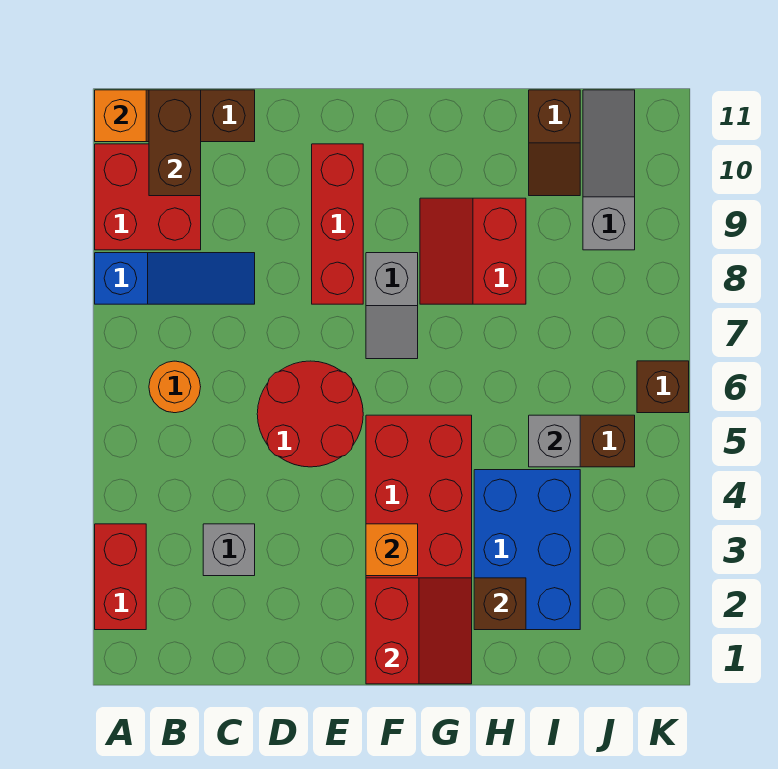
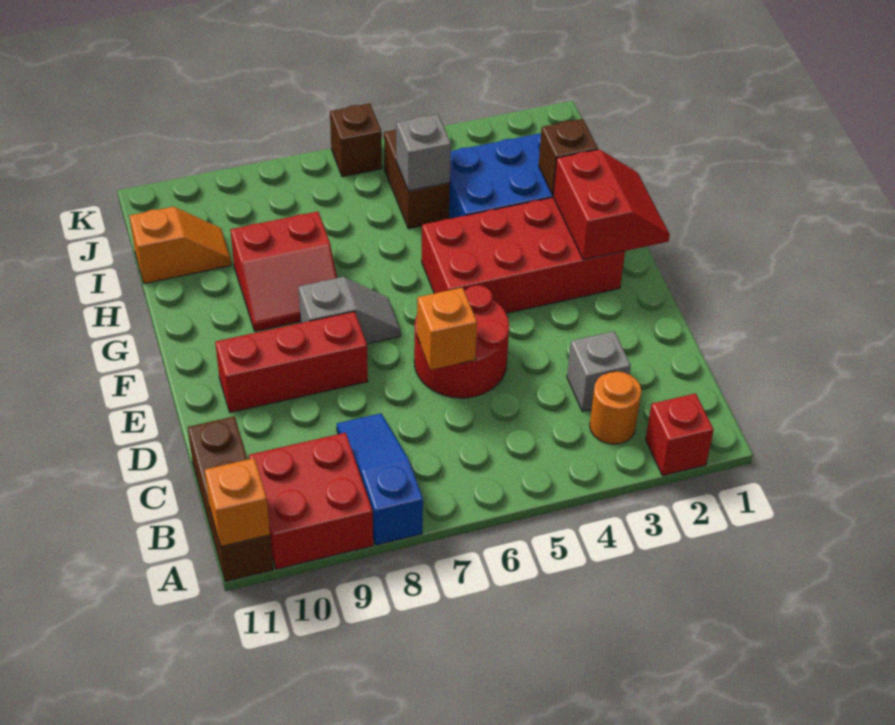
red brick A2:A3 level 1 -> red brick A2 level 1
orange round brick B6 level 1 -> orange round brick B3 level 1
brown brick B10:B11 level 2 -> none
red slope F1:G2 level 2 top F -> red slope F1:G2 level 2 top 2
orange brick F3 level 2 -> orange brick D6 level 2
brown slope I10:I11 level 1 top 11 -> orange slope I10:I11 level 1 top 11
grey slope J9:J11 level 1 top 9 -> none

